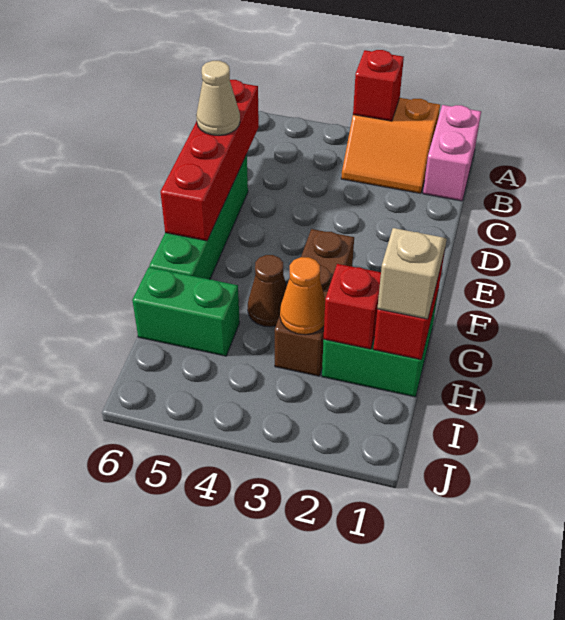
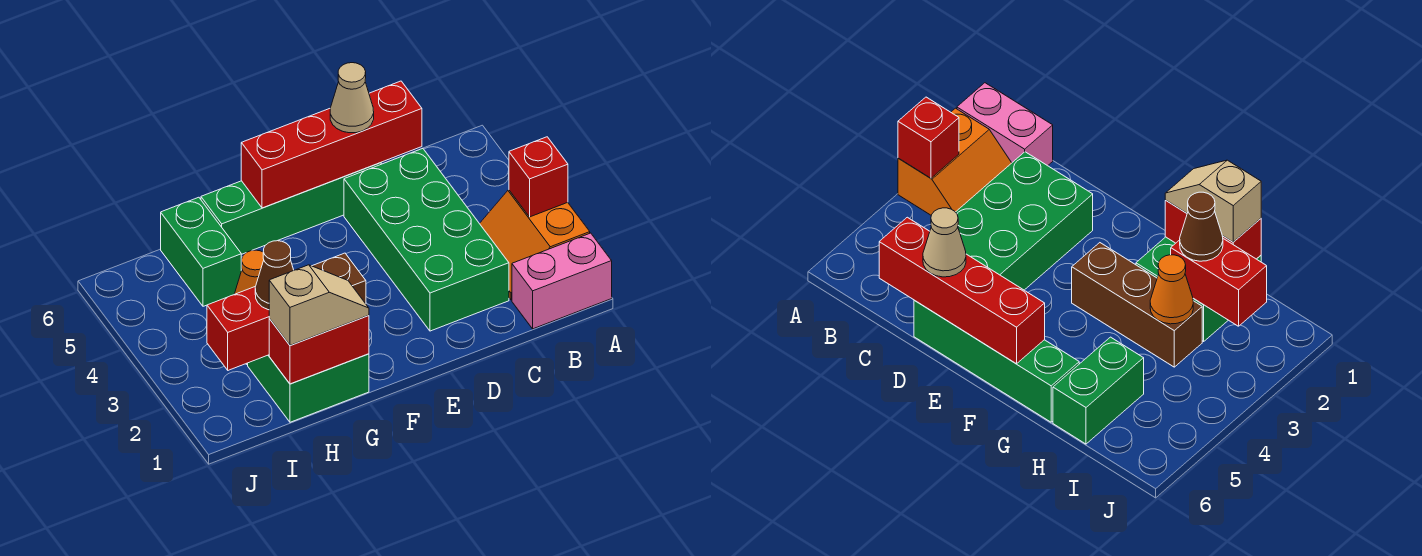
none -> green brick C2:D5 level 1
brown cone G4 level 1 -> brown cone H2 level 3
red brick H2 level 2 -> red brick H2:I2 level 2

